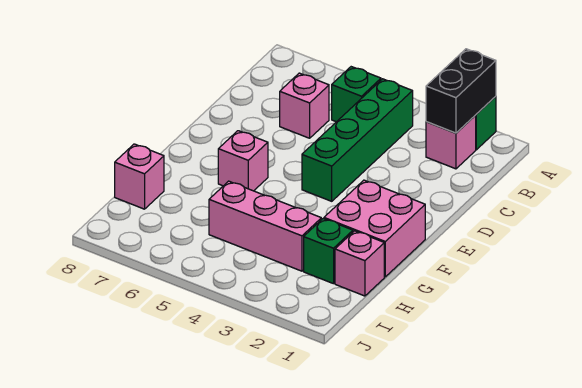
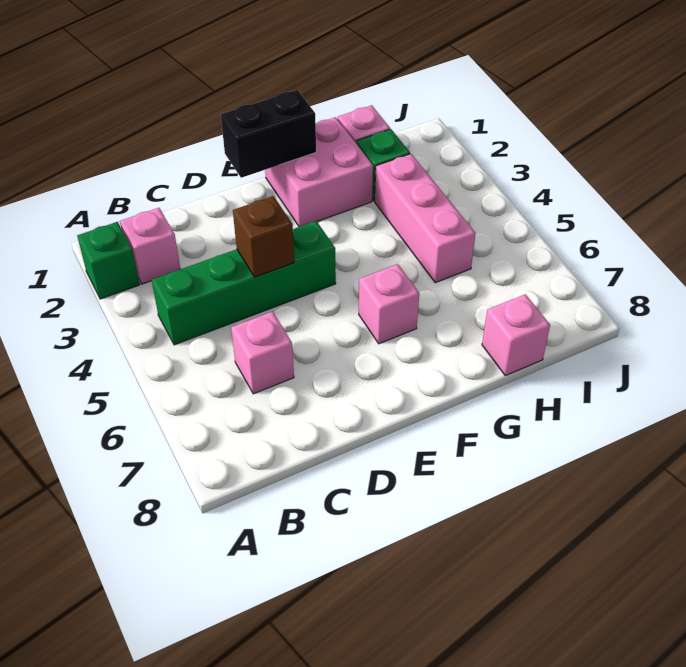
black brick A2:B2 level 2 -> black brick E1:F1 level 2
green brick B5 level 1 -> none
none -> brown brick D4 level 2

